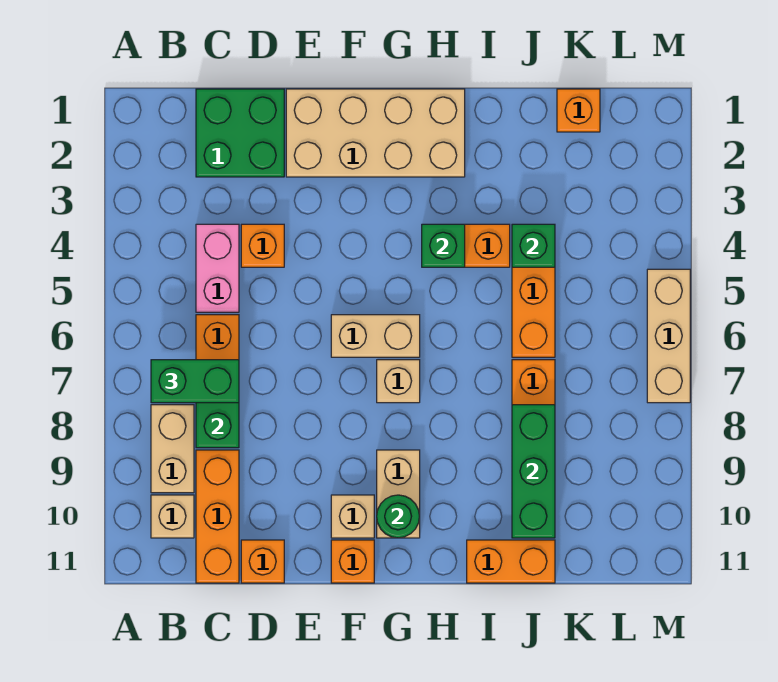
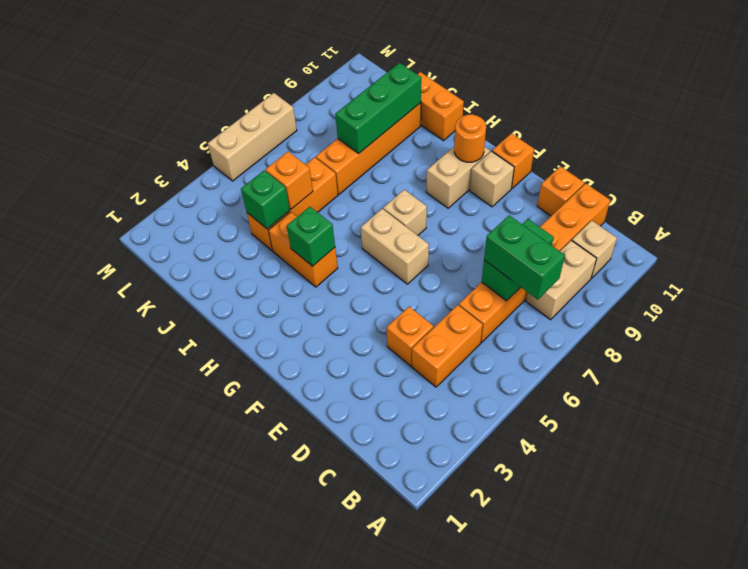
green brick C1:D2 level 1 -> none
pink brick C4:C5 level 1 -> orange brick C4:C5 level 1
tan brick E1:H2 level 1 -> none
green round brick G10 level 2 -> orange round brick G10 level 2
orange brick K1 level 1 -> orange brick J5 level 2

